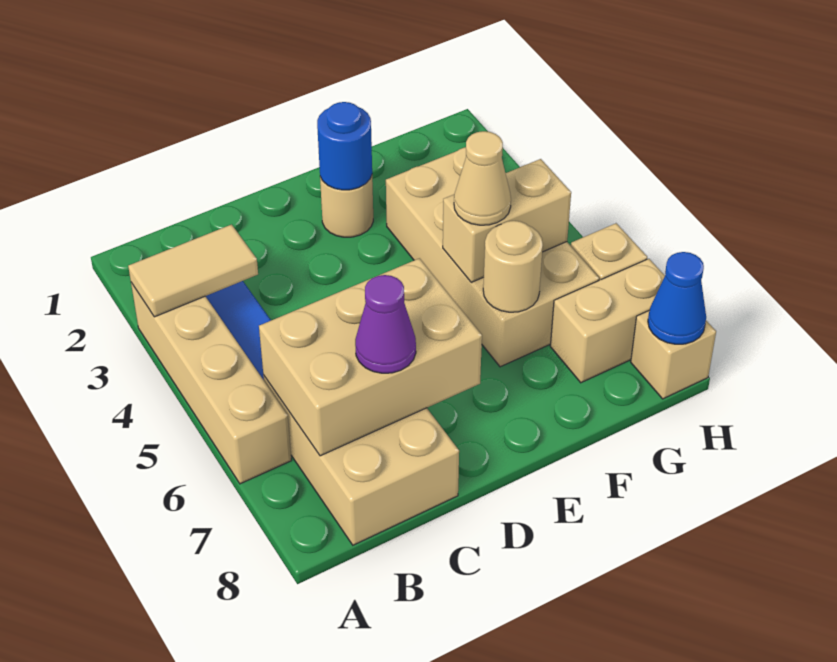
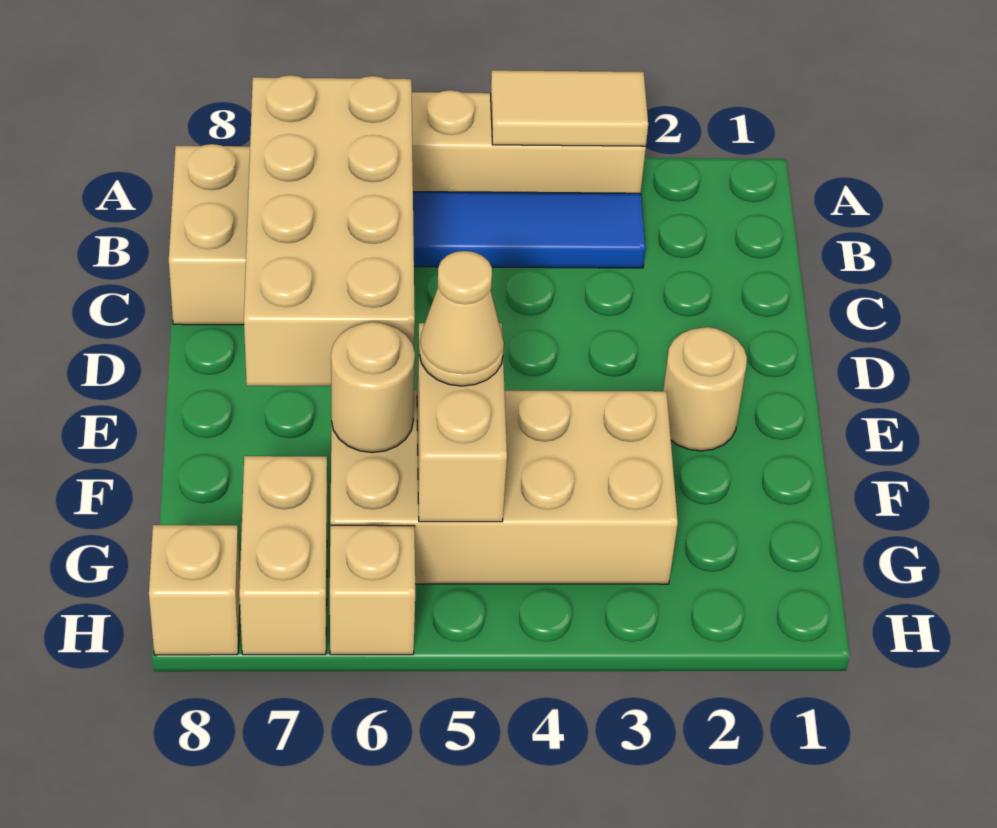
tan tile A3:B3 level 2 -> tan tile A3:A4 level 2
tan brick B6:D7 level 2 -> tan brick B6:E7 level 2
purple cone C7 level 3 -> none
blue round brick E2 level 2 -> none
blue cone H8 level 2 -> none

